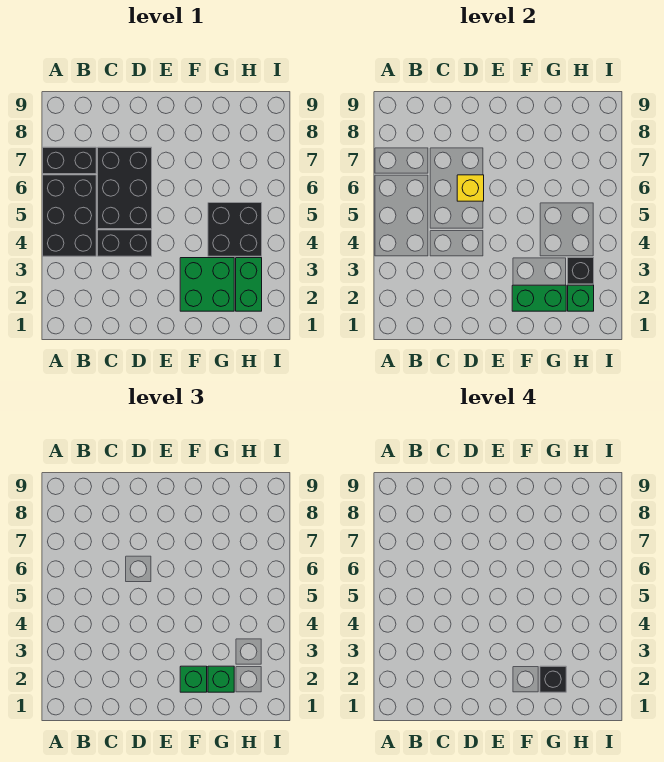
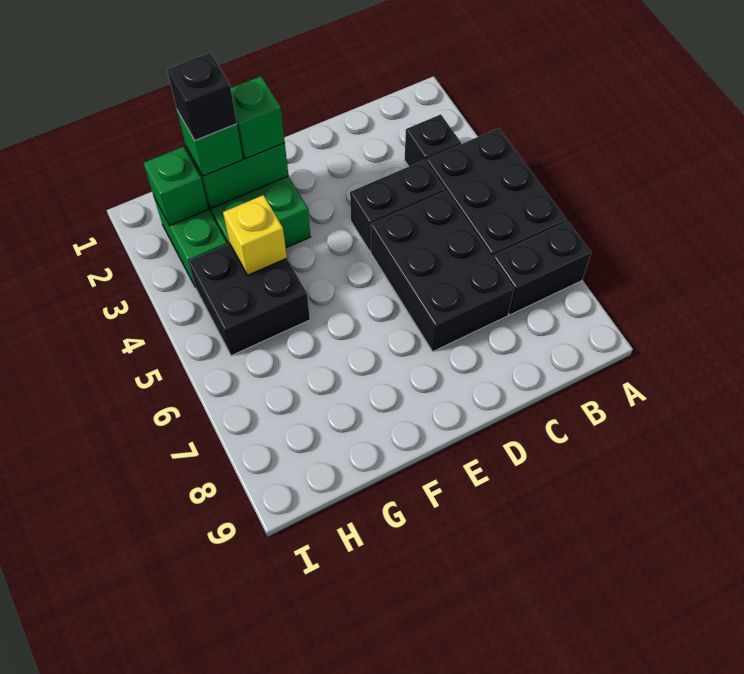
yellow brick D6 level 2 -> yellow brick G4 level 2
black brick H3 level 2 -> black brick B3 level 1

